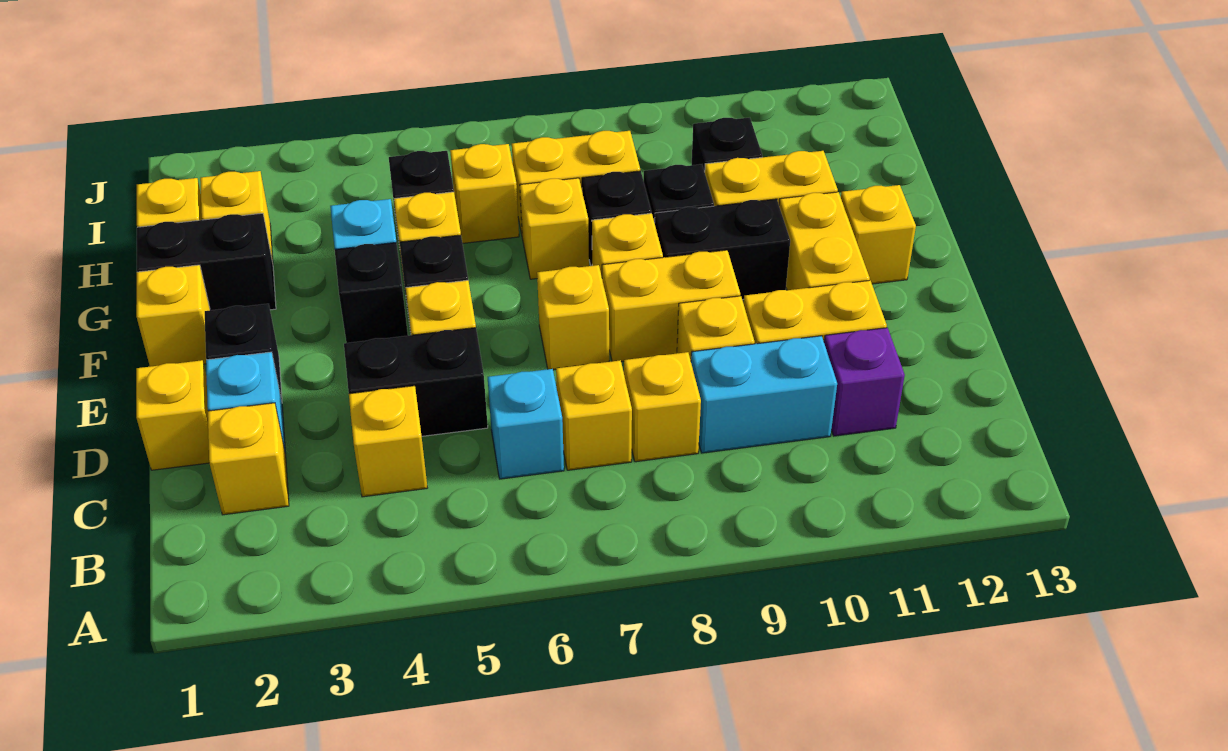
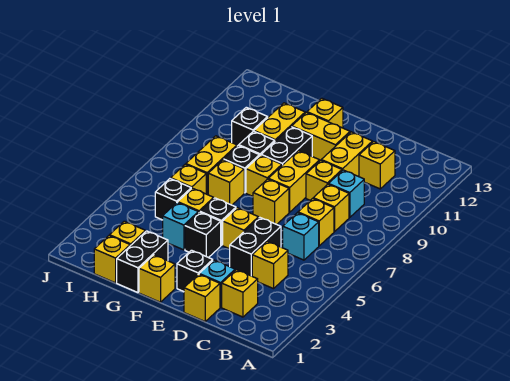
cyan brick C9:C10 level 1 -> cyan brick C9 level 1
purple brick C11 level 1 -> yellow brick C11 level 1

